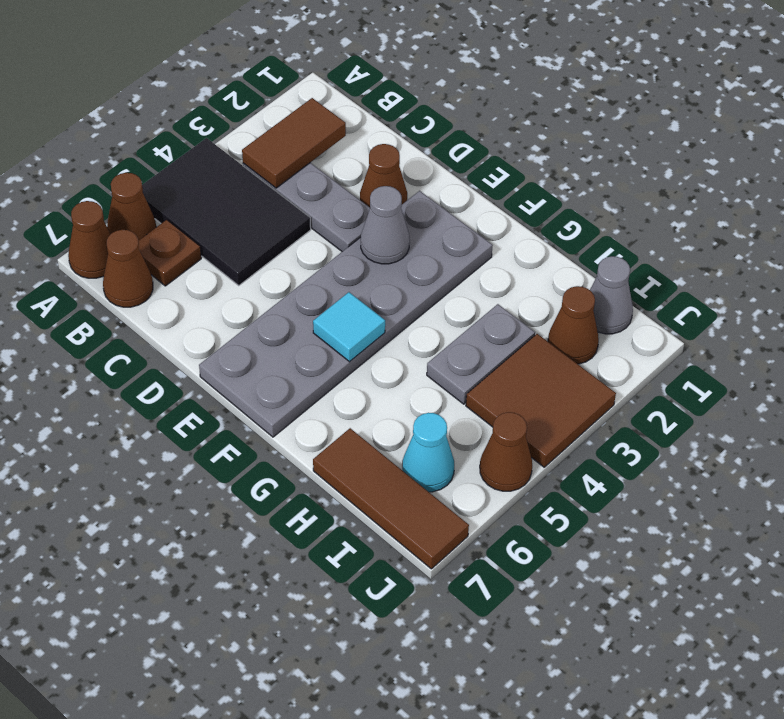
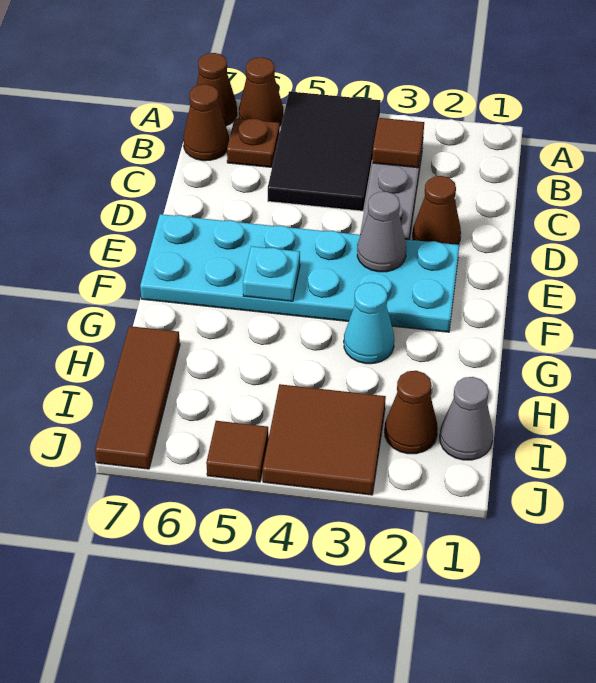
brown tile B2:B3 level 2 -> brown tile B3 level 2
grey plate E2:F7 level 1 -> cyan plate E2:F7 level 1
cyan tile F5 level 2 -> cyan plate F5 level 2
grey plate H3:H4 level 1 -> none
cyan cone I6 level 1 -> cyan cone G3 level 1
brown cone J5 level 1 -> brown tile J5 level 1

